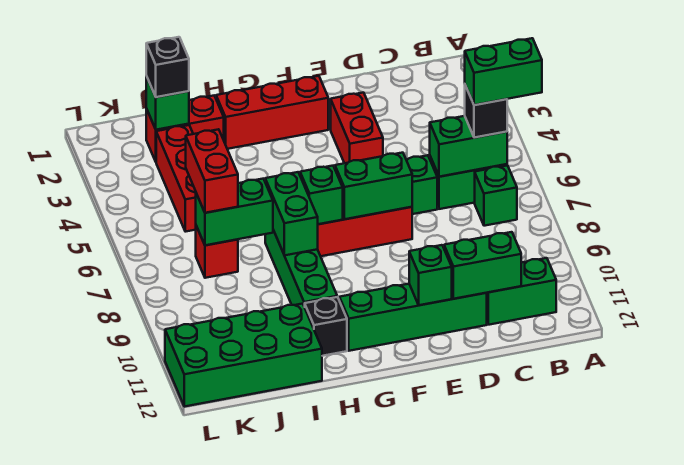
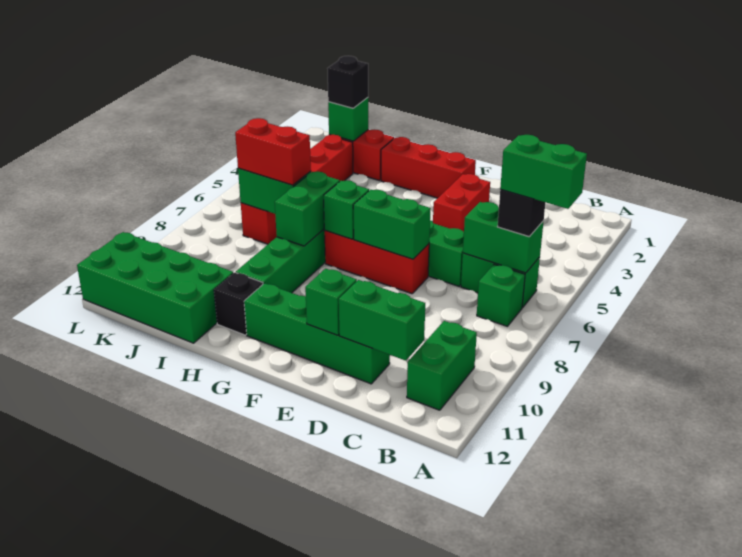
green brick B11:C11 level 1 -> green brick B10:B11 level 1
red brick J6:J7 level 3 -> red brick I7:J7 level 3

